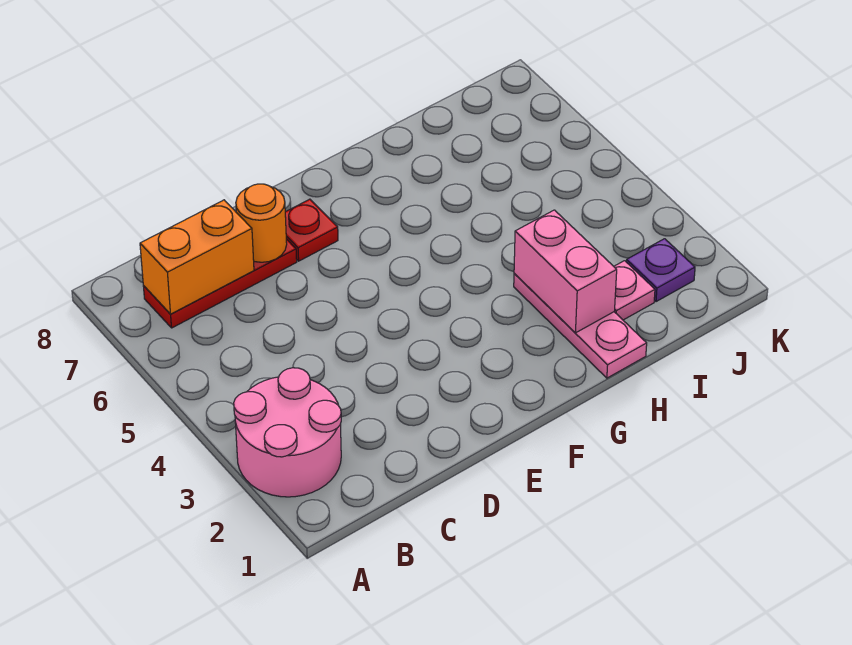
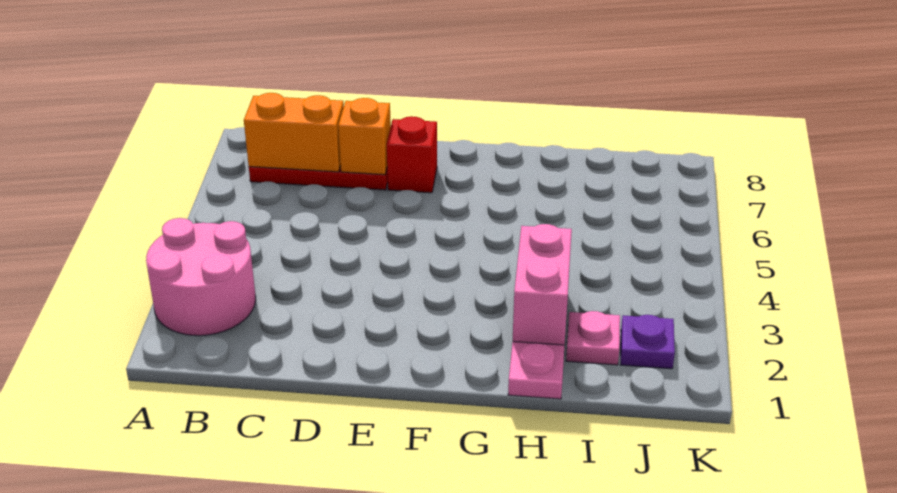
orange round brick D7 level 2 -> orange brick D7 level 2
red plate E7 level 1 -> red brick E7 level 1

